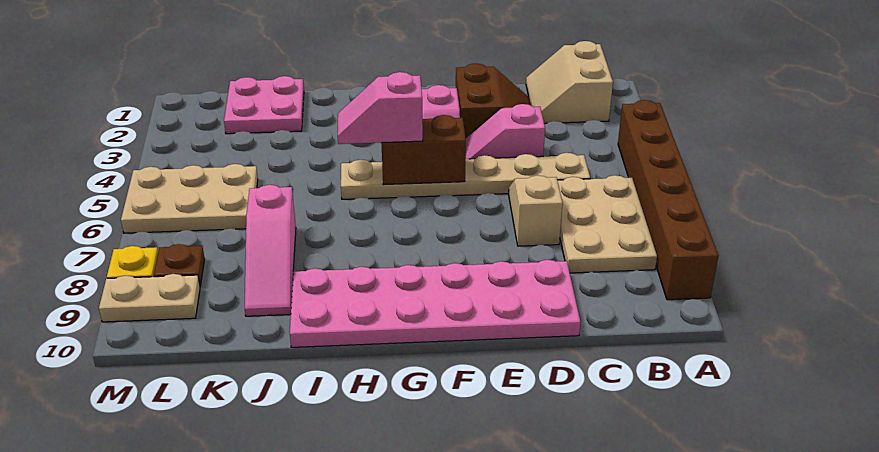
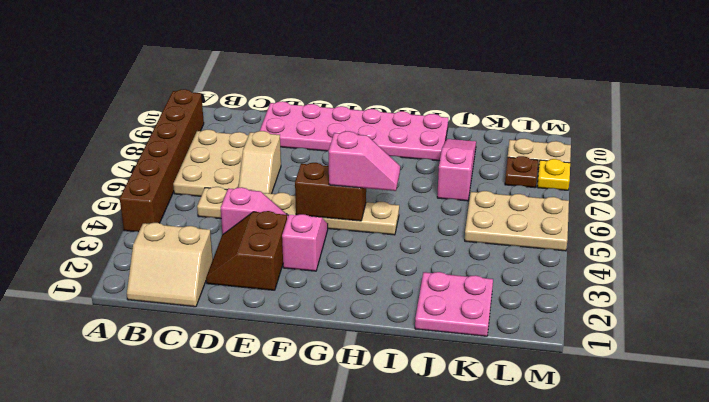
tan slope B1:C2 level 1 top B -> tan slope B1:C2 level 1 top 2

